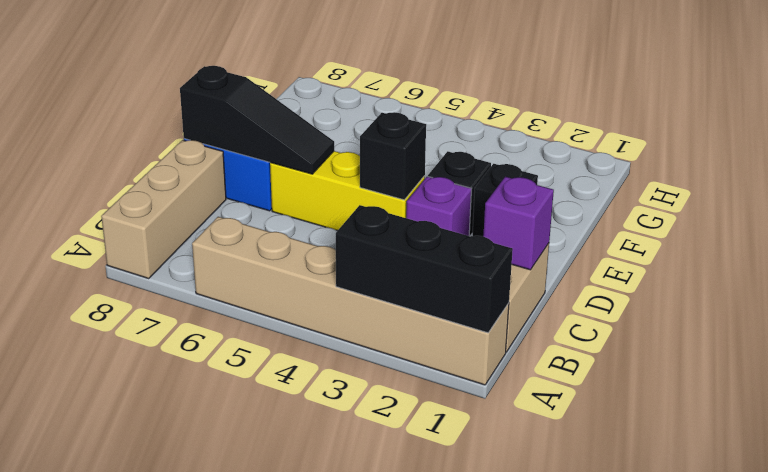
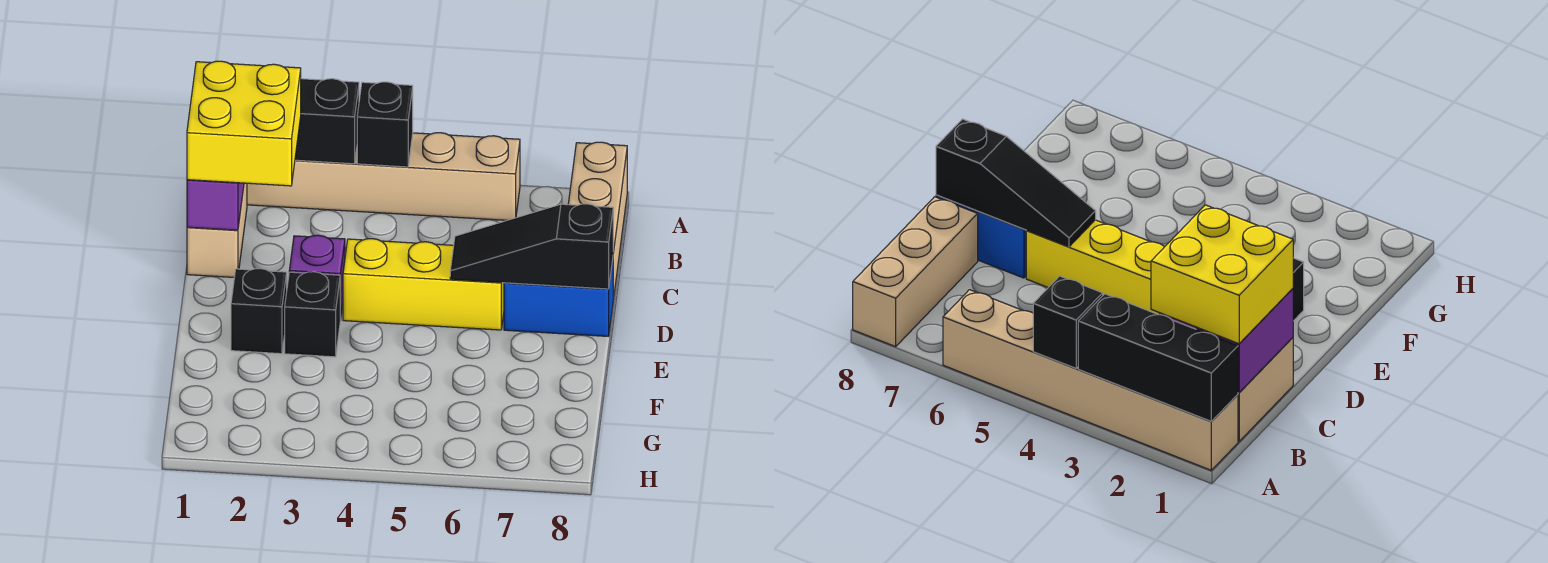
none -> yellow brick B1:C2 level 3
purple brick C1 level 2 -> purple brick B1:C1 level 2
black brick D4 level 2 -> black brick A4 level 2

